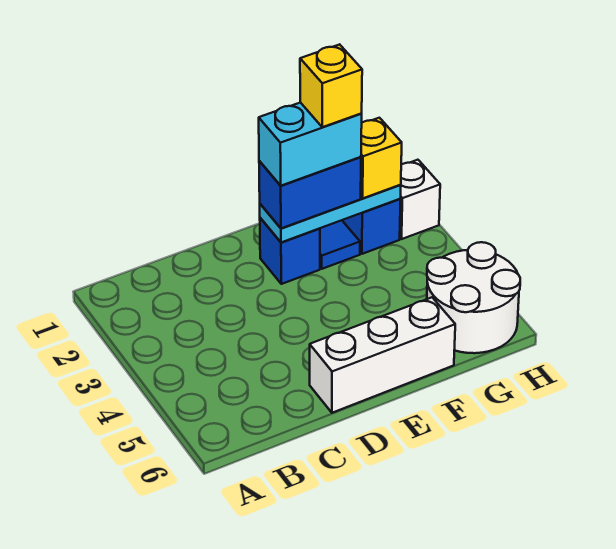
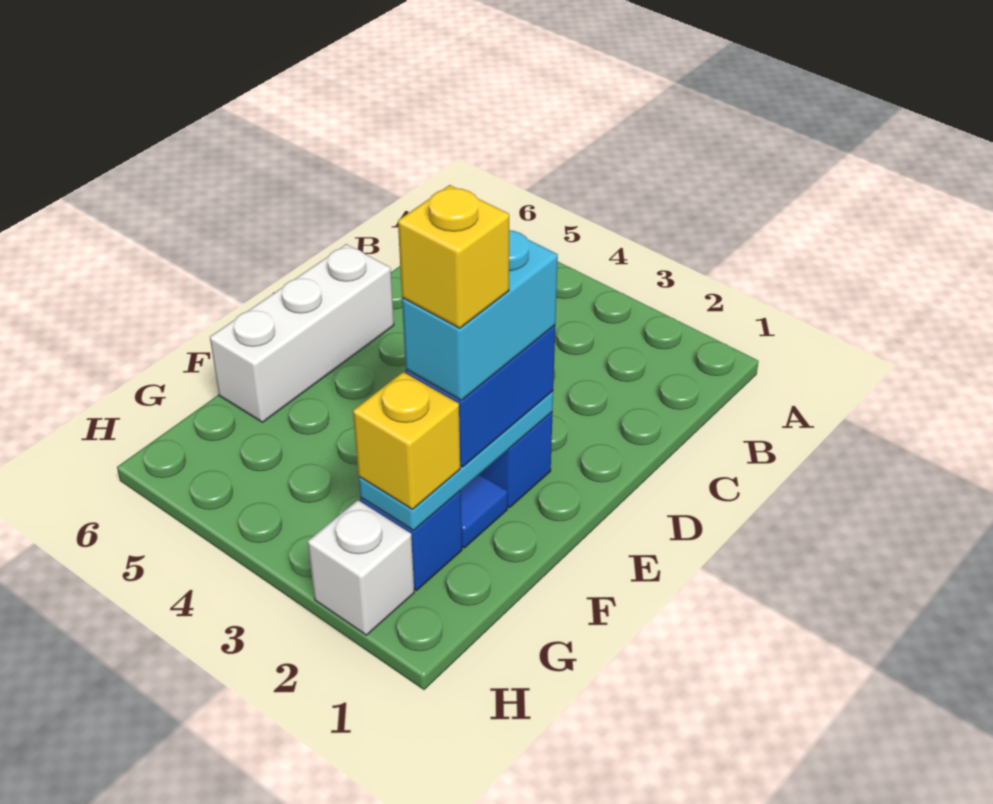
white round brick G5:H6 level 1 -> none

